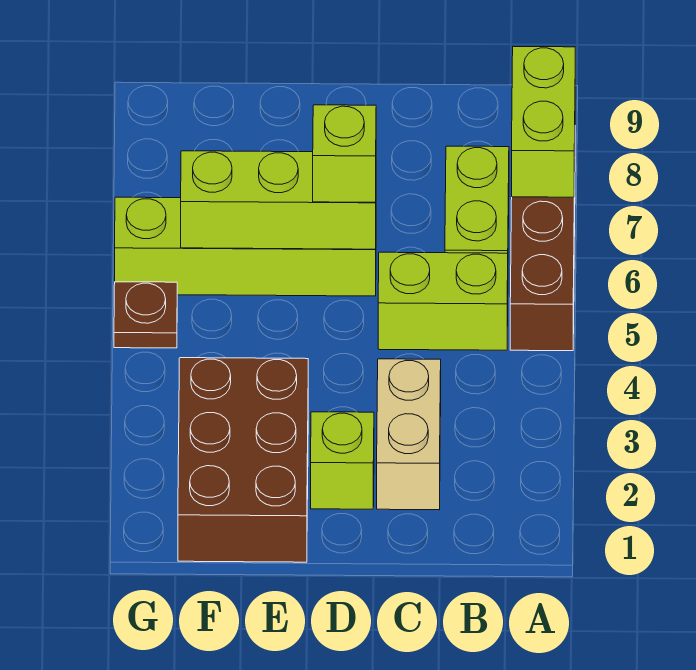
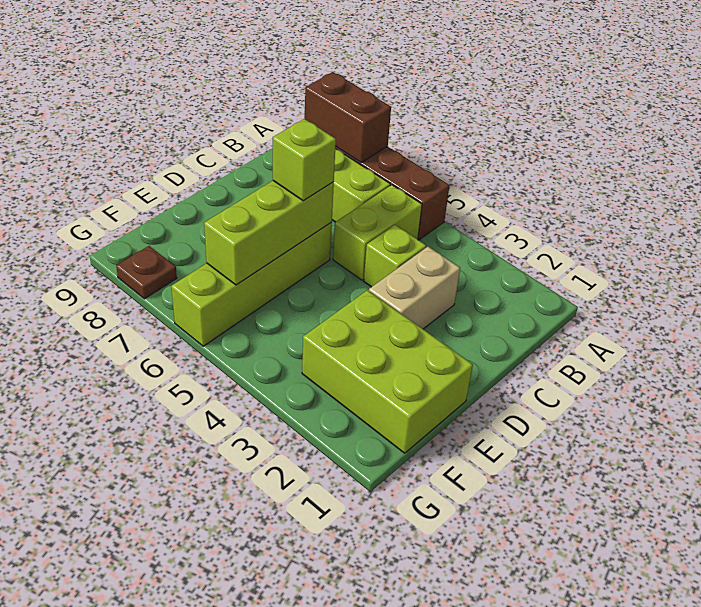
lime brick A7:A8 level 2 -> brown brick A7:A8 level 2
tan brick C2:C3 level 1 -> tan brick C3:D3 level 1
lime brick D2 level 1 -> lime brick C4 level 1
brown brick E1:F3 level 1 -> lime brick E1:F3 level 1
brown plate G5 level 1 -> brown plate G8 level 1

